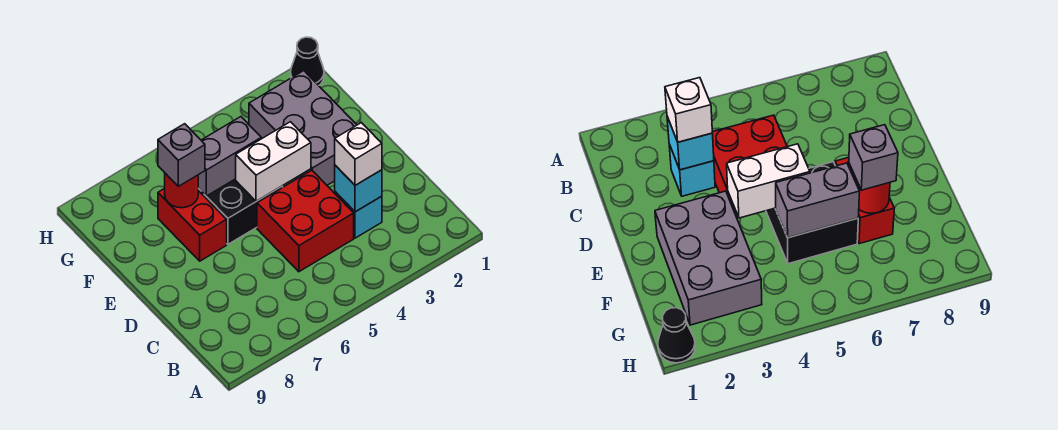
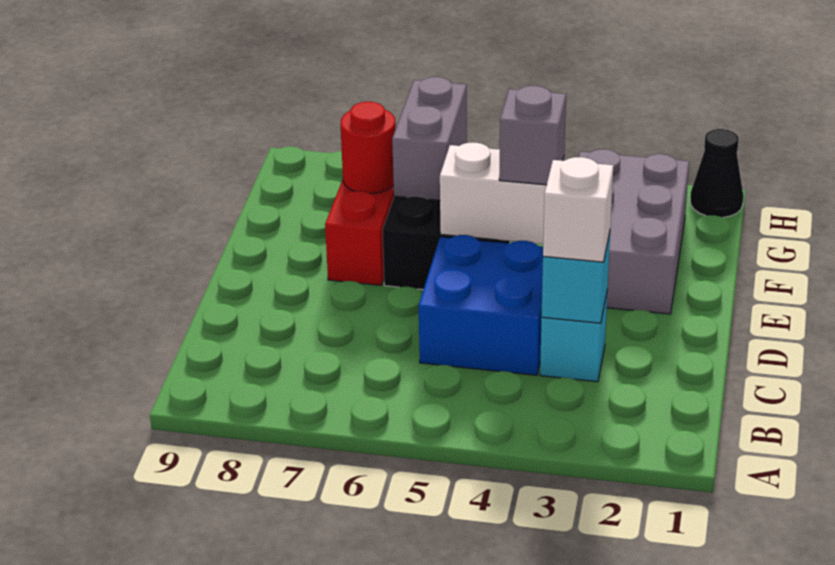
red brick C4:D5 level 1 -> blue brick C4:D5 level 1
grey brick F5:F6 level 2 -> grey brick F6:G6 level 2
grey brick F7 level 3 -> grey brick E4 level 3

